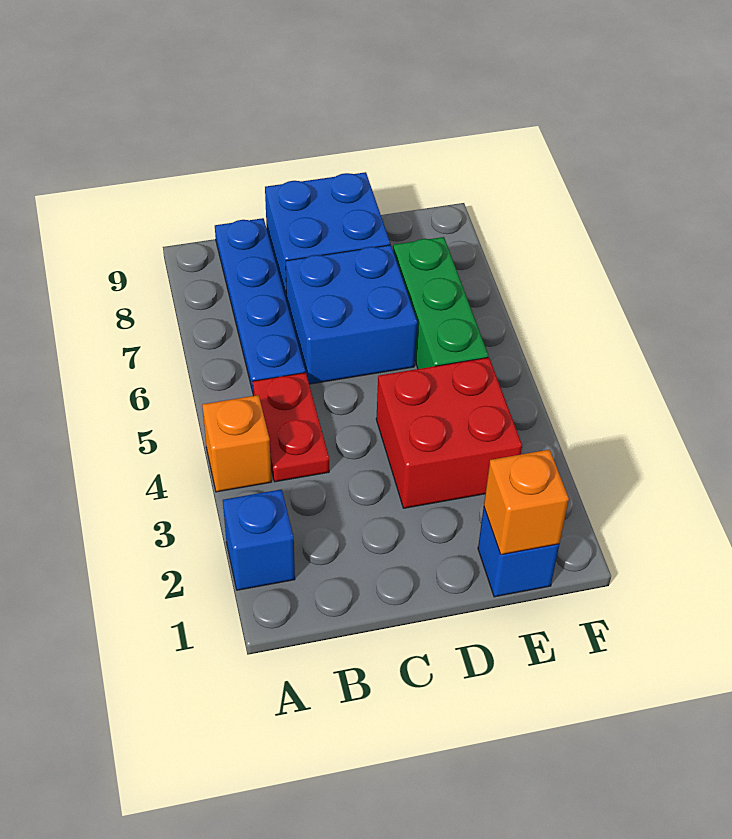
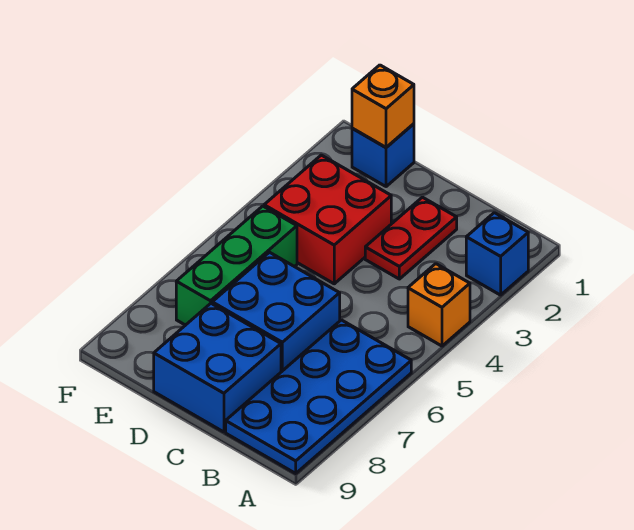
red plate B4:B5 level 1 -> red plate C2:C3 level 1
blue plate B6:B9 level 1 -> blue plate A6:B9 level 1

